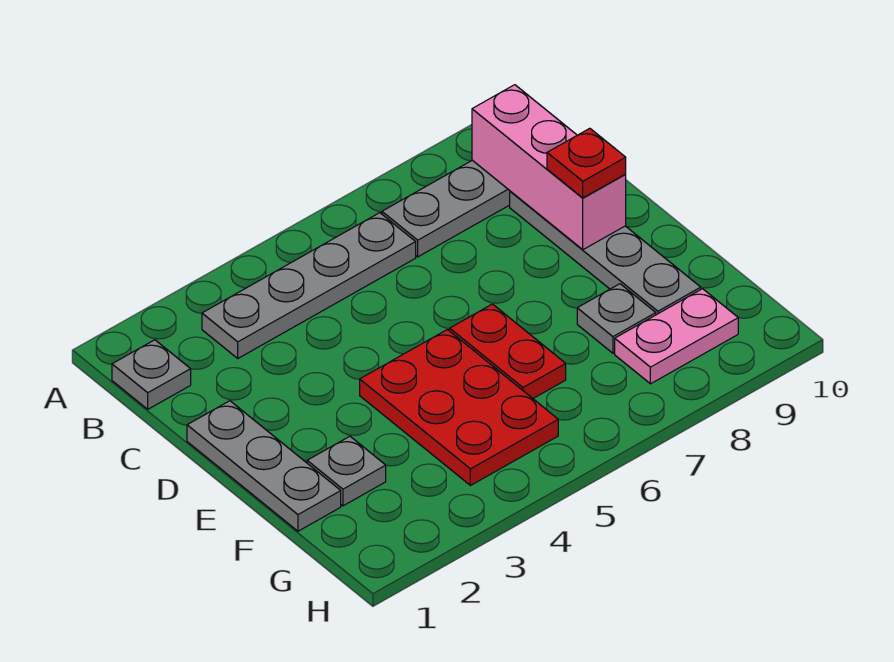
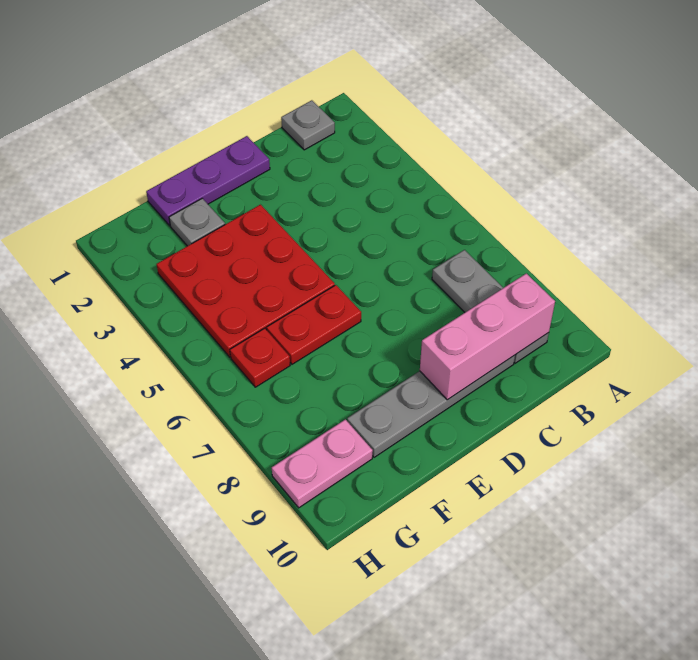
grey plate B3:B6 level 1 -> none
grey plate D1:F1 level 1 -> purple plate D1:F1 level 1
red plate D9 level 3 -> red plate G6 level 1
red plate E4:G5 level 1 -> red plate E3:G5 level 1
grey plate F8 level 1 -> none
pink plate G8:G9 level 1 -> pink plate G9:H9 level 1

